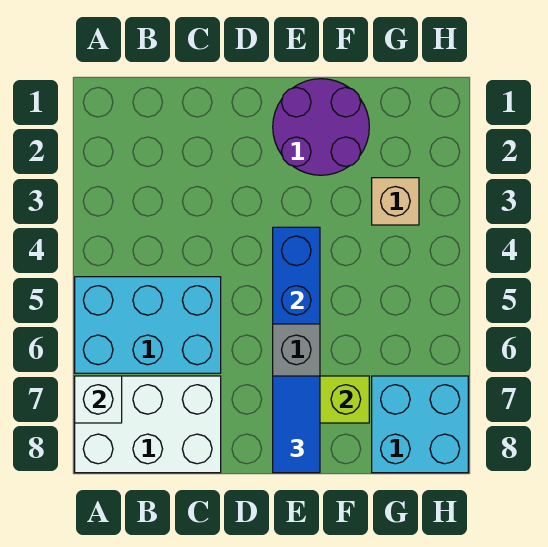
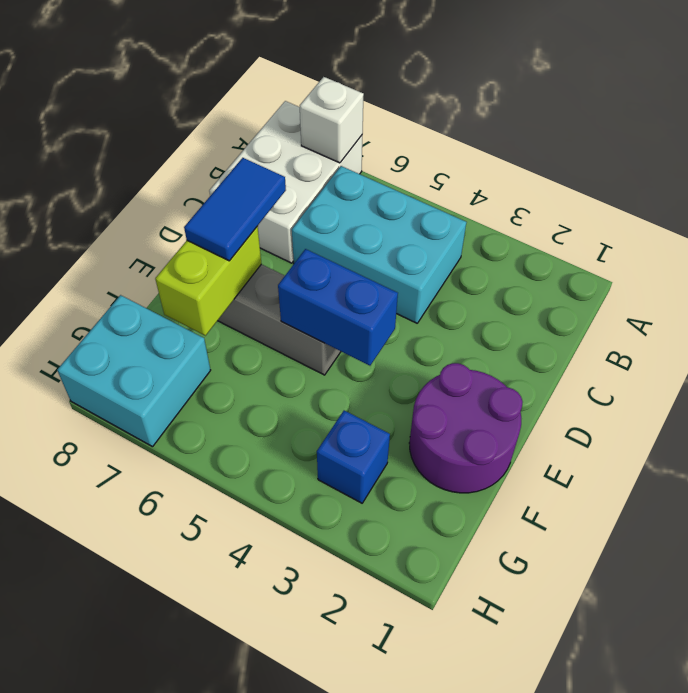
cyan brick A5:C6 level 1 -> cyan brick B4:C6 level 1
blue tile E7:E8 level 3 -> blue tile D7:E7 level 3
tan brick G3 level 1 -> blue brick G3 level 1

